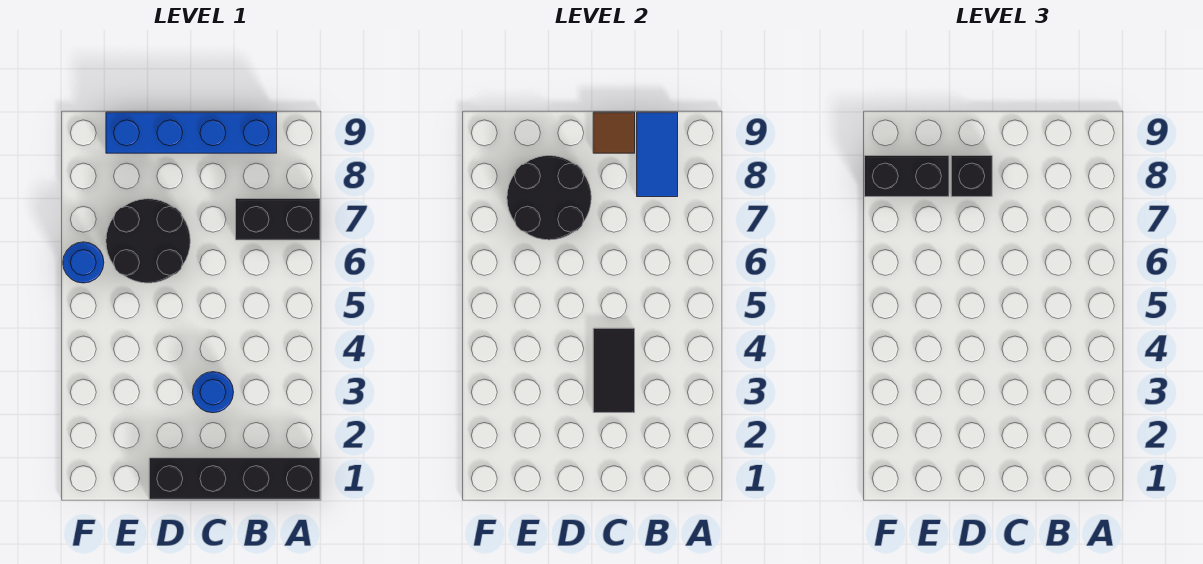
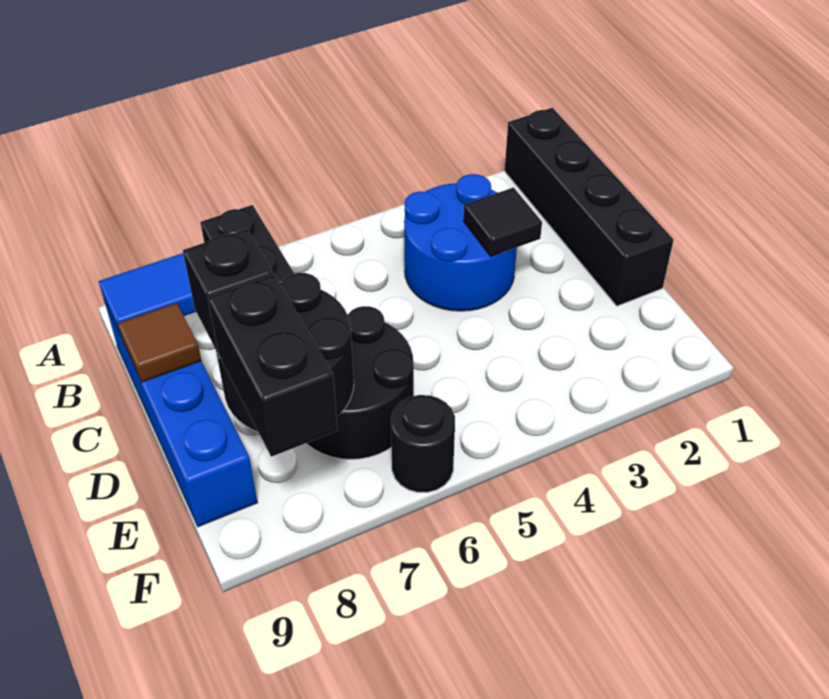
blue round brick C3 level 1 -> blue round brick B3:C4 level 1
black tile C3:C4 level 2 -> black tile C3 level 2
blue round brick F6 level 1 -> black round brick F6 level 1

